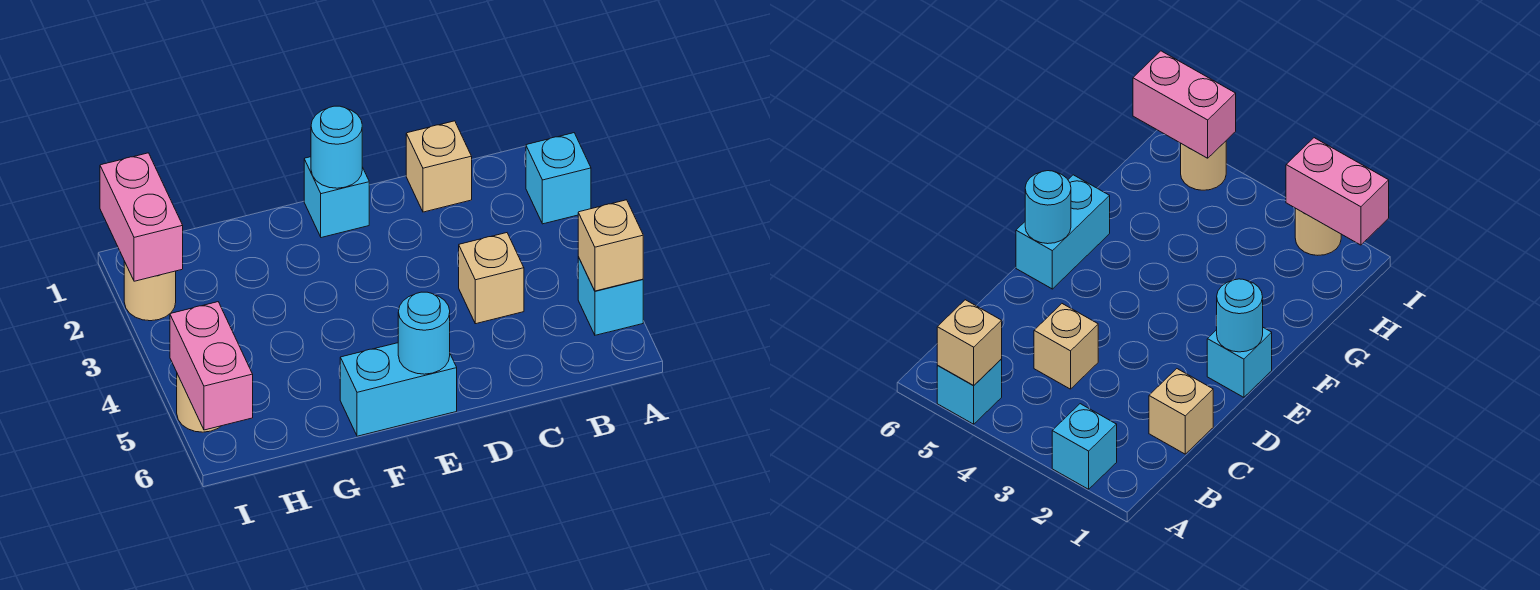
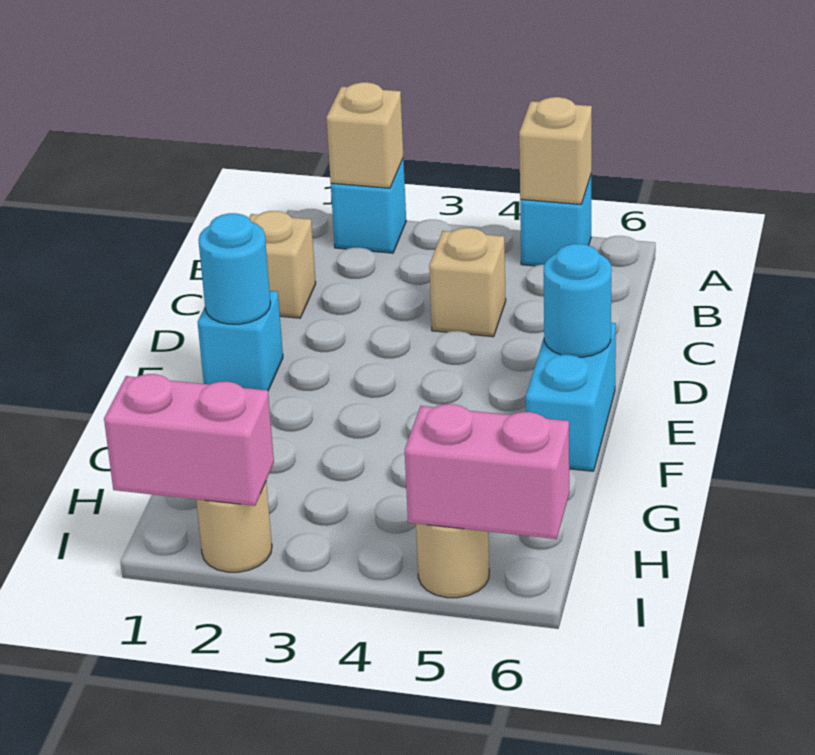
none -> tan brick A2 level 2

